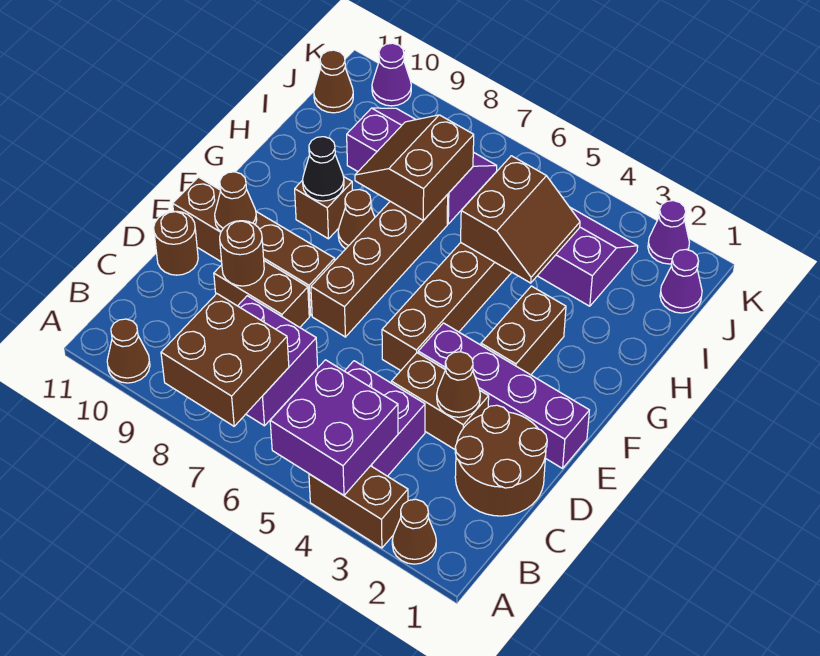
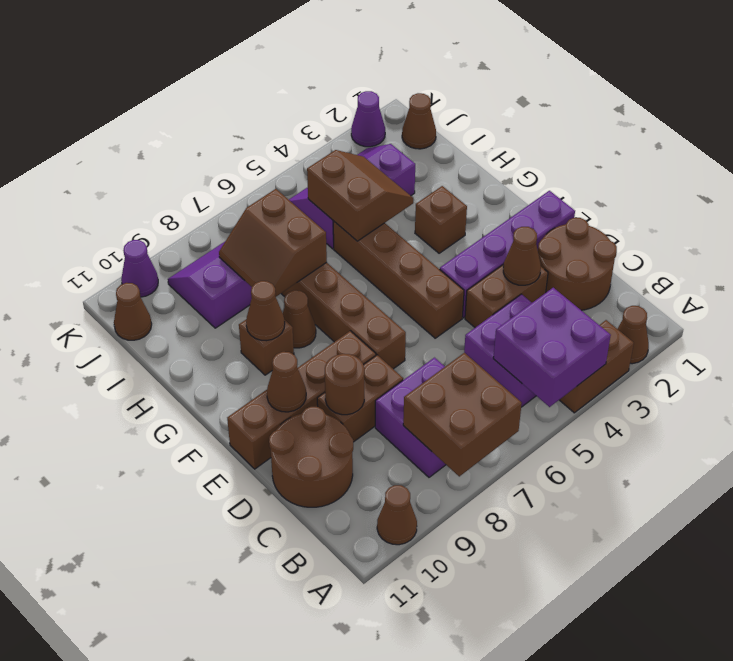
brown round brick D11 level 1 -> brown round brick C10:D11 level 1
brown brick F3:G3 level 1 -> brown brick G3 level 1
black cone G9 level 2 -> brown cone G9 level 2
purple cone J1 level 1 -> brown cone J1 level 1

